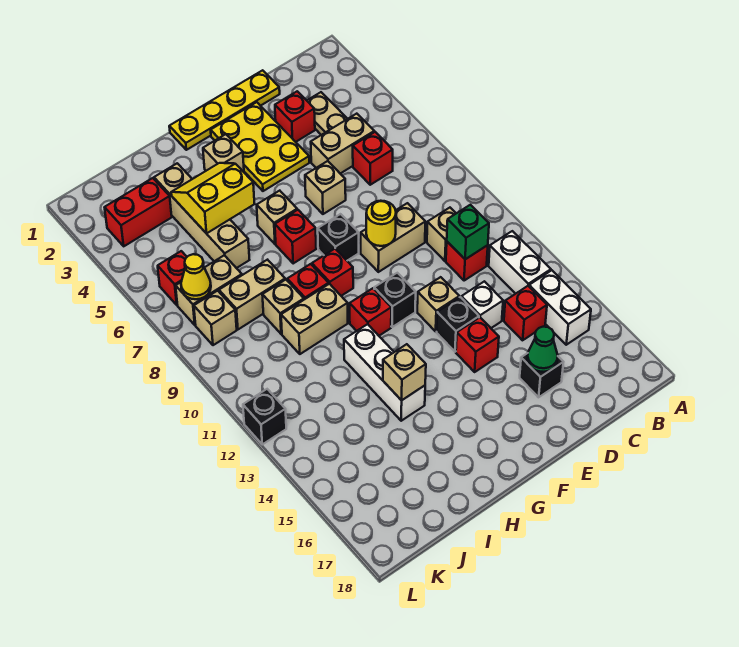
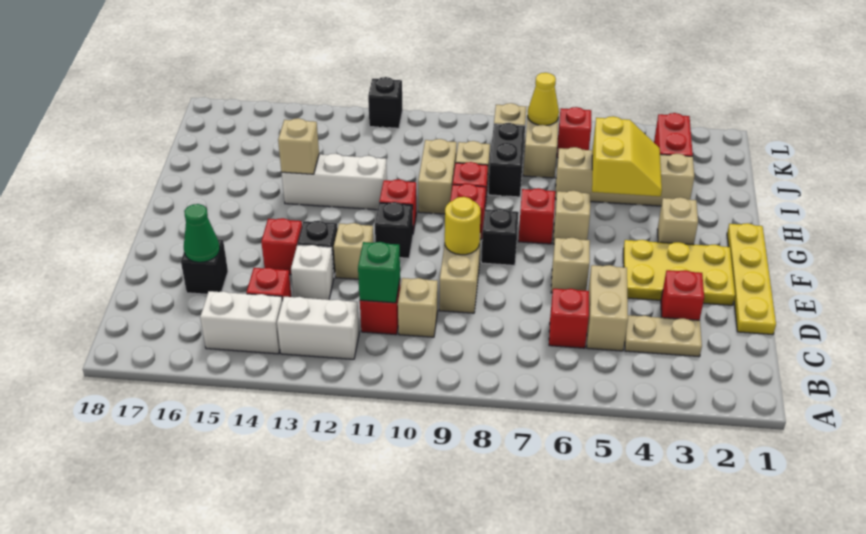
tan brick I8:J8 level 1 -> black brick I8:J8 level 1

